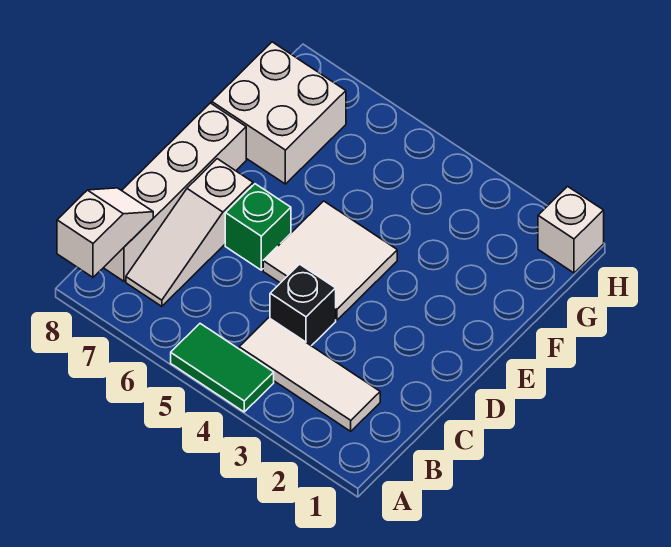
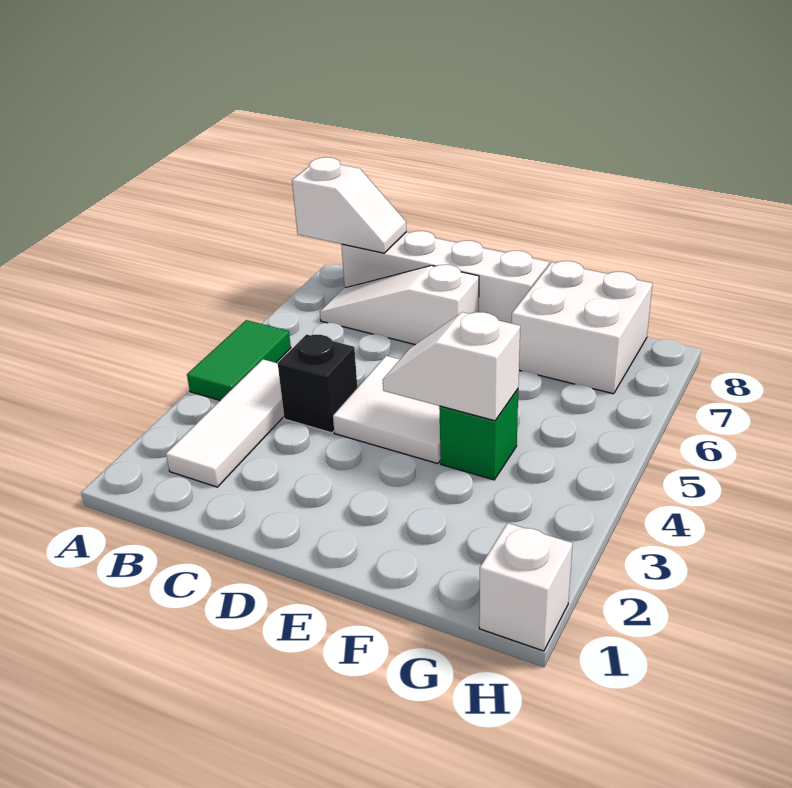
green brick D6 level 1 -> green brick F4 level 1
none -> white slope E4:F4 level 2 top F

